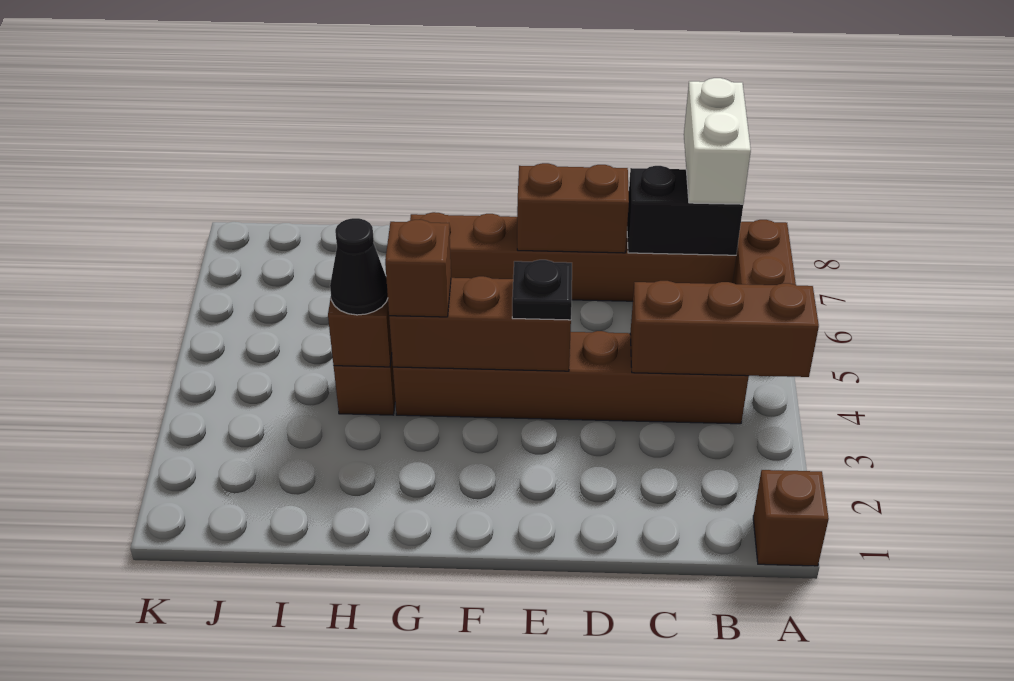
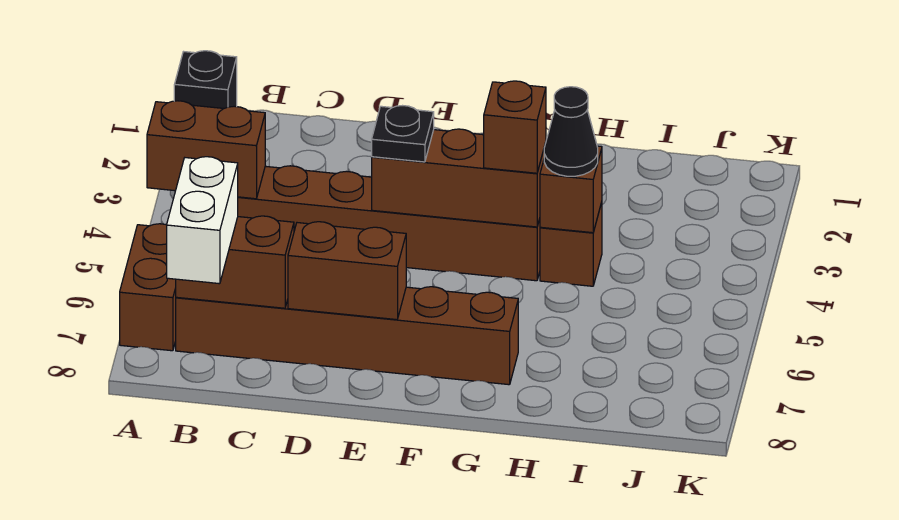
brown brick A1 level 1 -> black brick A1 level 1
brown brick A4:C4 level 2 -> brown brick A4:B4 level 2
black brick B7:C7 level 2 -> brown brick B7:C7 level 2

